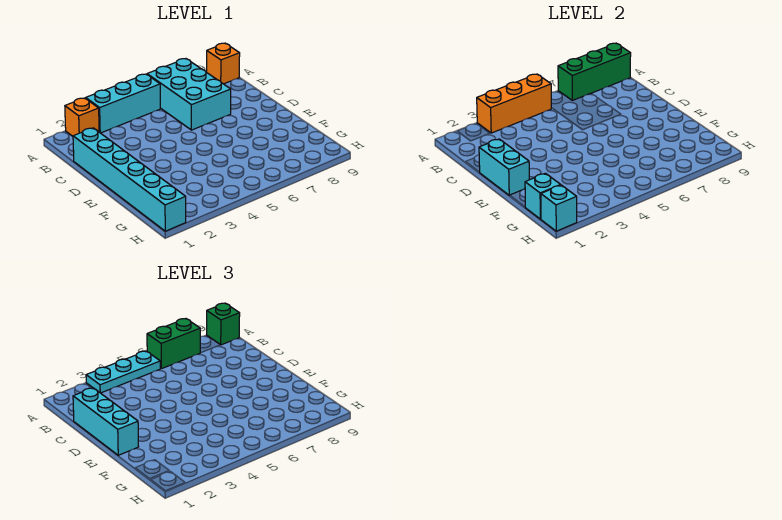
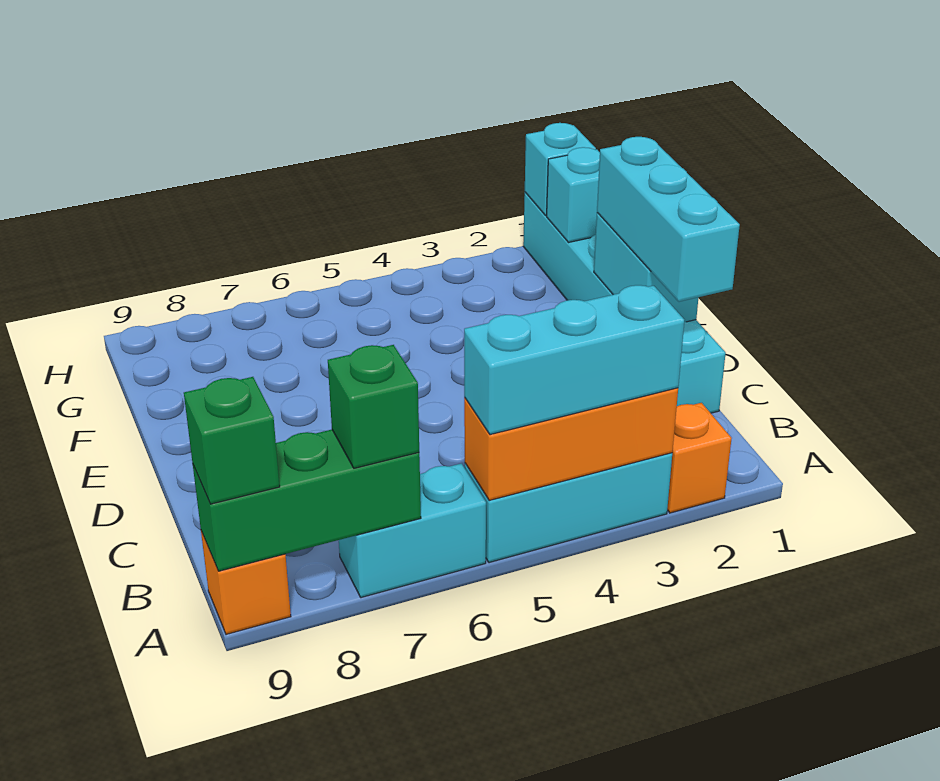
cyan plate A3:A5 level 3 -> cyan brick A3:A5 level 3
cyan brick A6:C7 level 1 -> cyan brick A6:A7 level 1
green brick A6:A7 level 3 -> green brick A7 level 3

